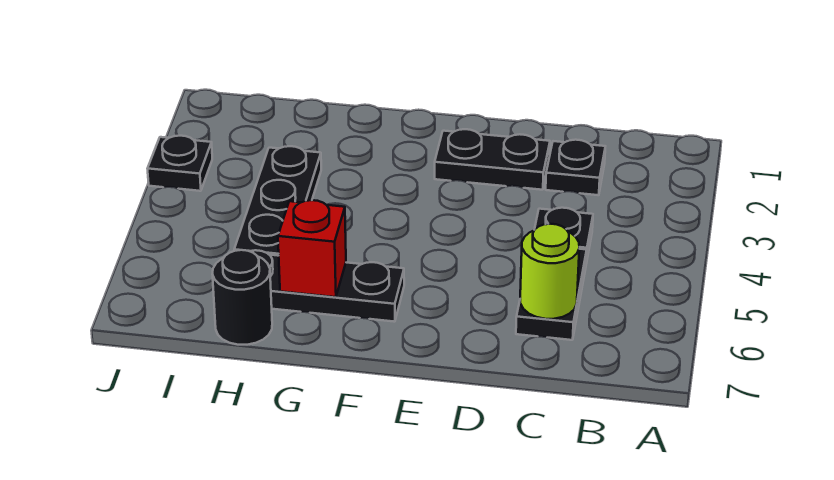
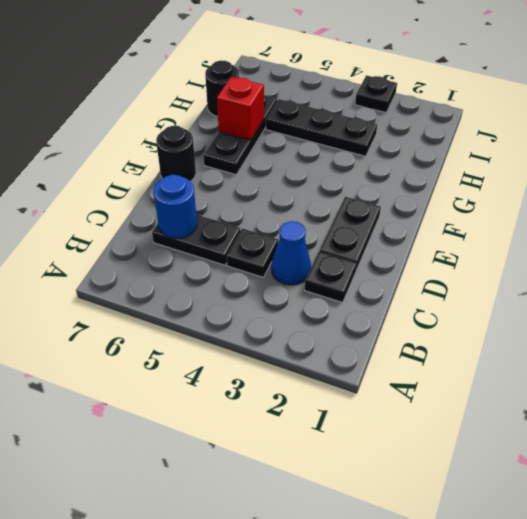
none -> blue cone C3 level 1
lime round brick C6 level 2 -> blue round brick C6 level 2
none -> black round brick E7 level 1

